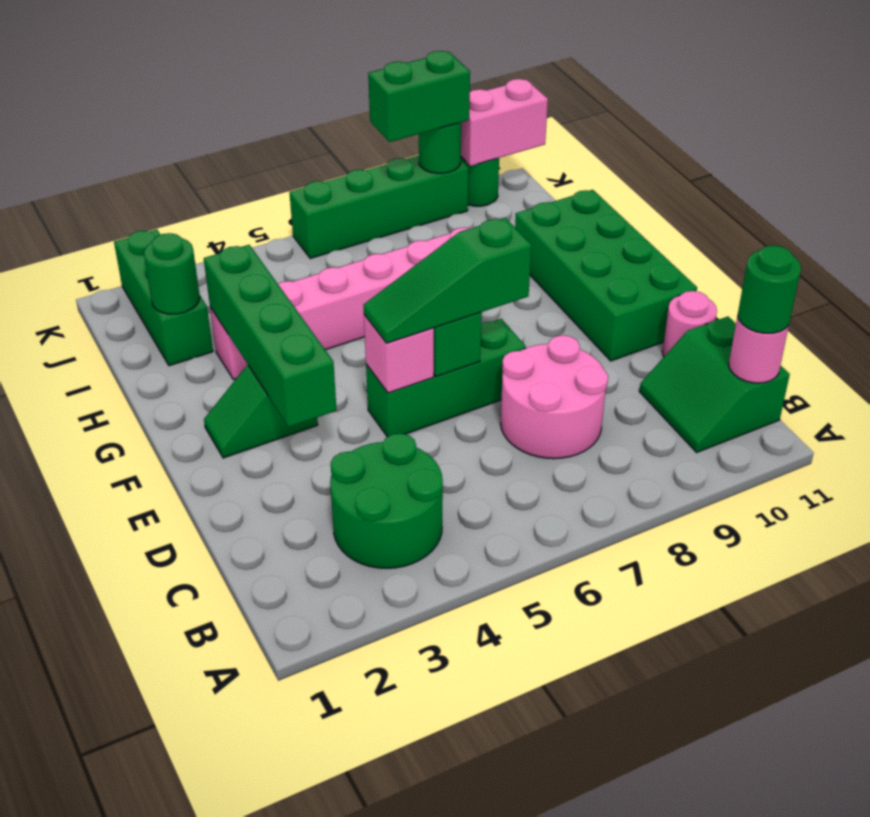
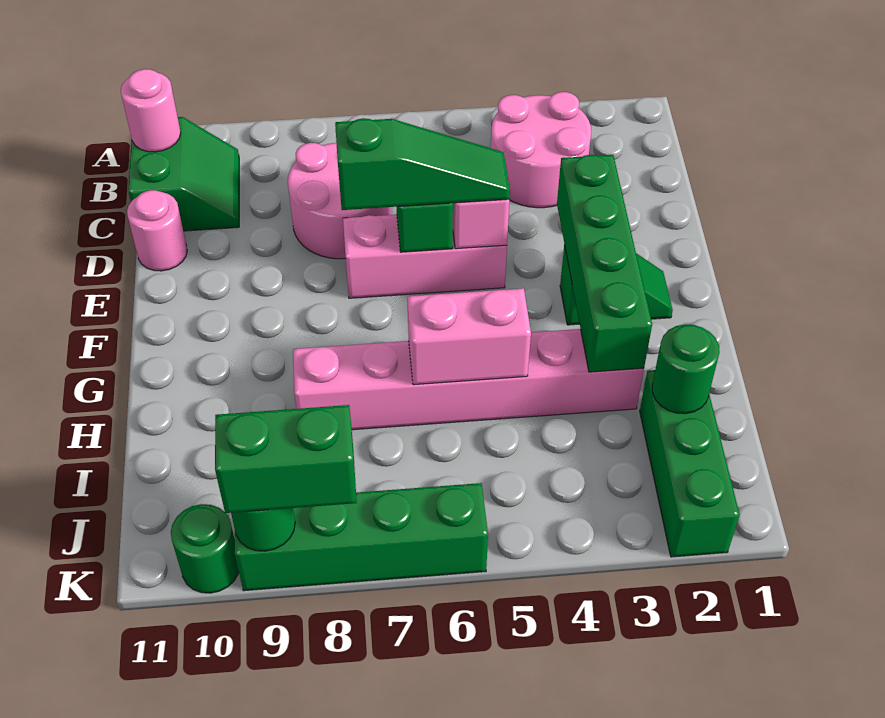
green round brick B3:C4 level 1 -> pink round brick B3:C4 level 1
green round brick B11 level 3 -> none
green brick E5:E7 level 1 -> pink brick E5:E7 level 1
green brick E10:H11 level 1 -> none
pink brick K10:K11 level 2 -> pink brick H5:H6 level 2

